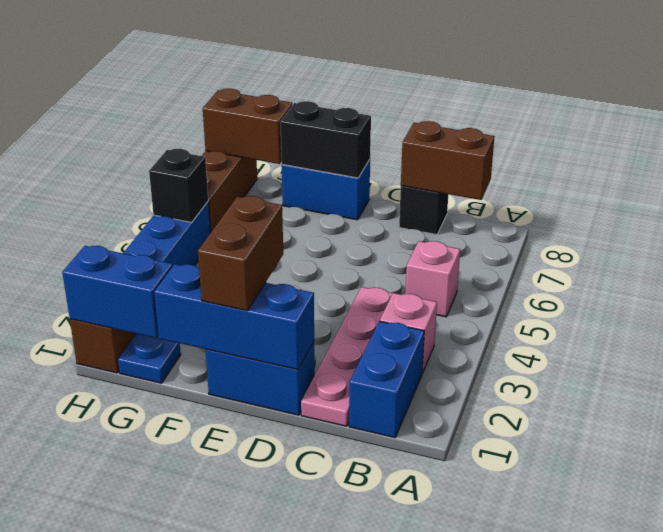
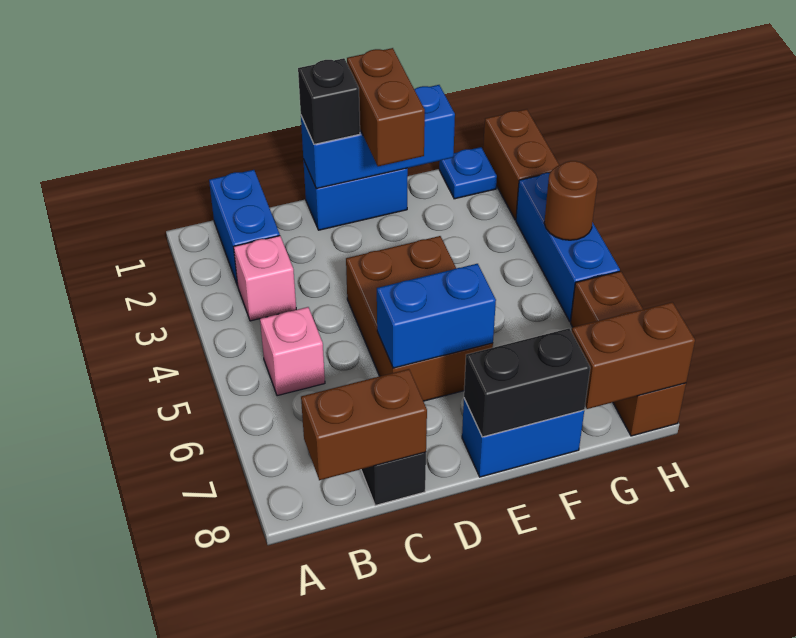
pink plate C1:C4 level 1 -> none
none -> brown brick D4:E6 level 1
blue brick G1:H1 level 2 -> blue brick D6:E6 level 2
none -> brown round brick H4 level 2
black brick H5 level 2 -> black brick D1 level 3

